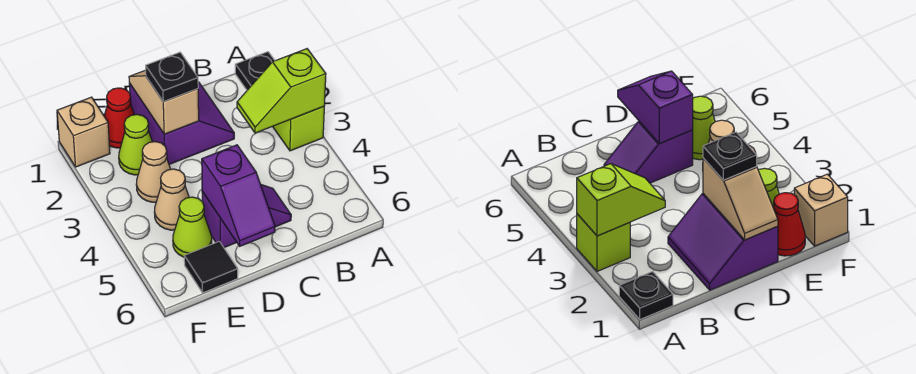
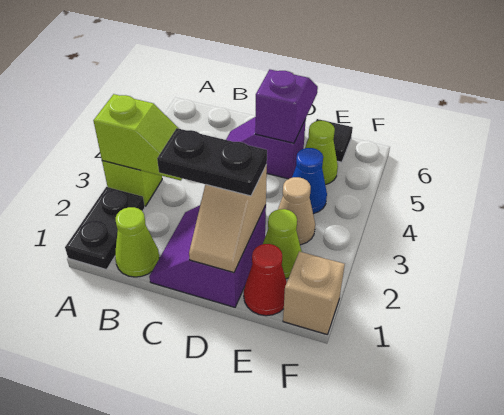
black plate A1 level 1 -> black plate A1:A2 level 1
none -> lime cone B1 level 1
black plate D2 level 3 -> black plate C2:D2 level 3
tan cone E4 level 1 -> blue cone E4 level 1

